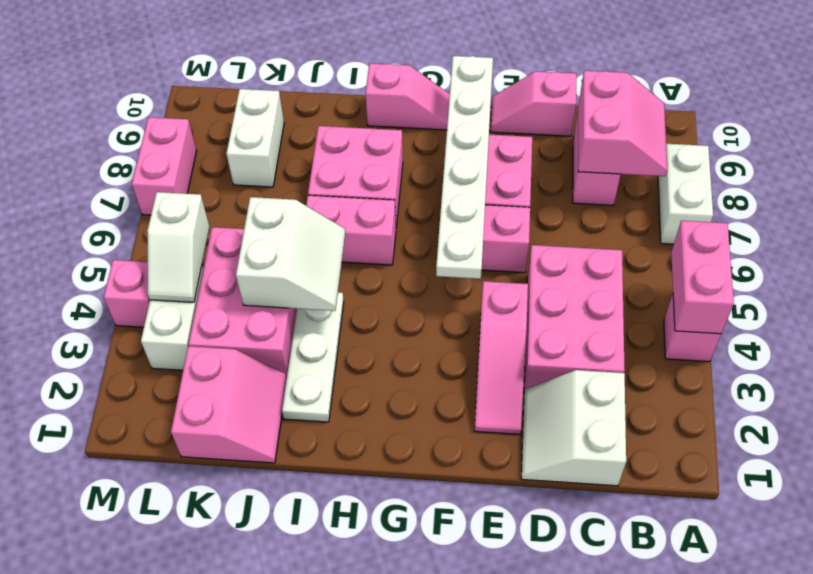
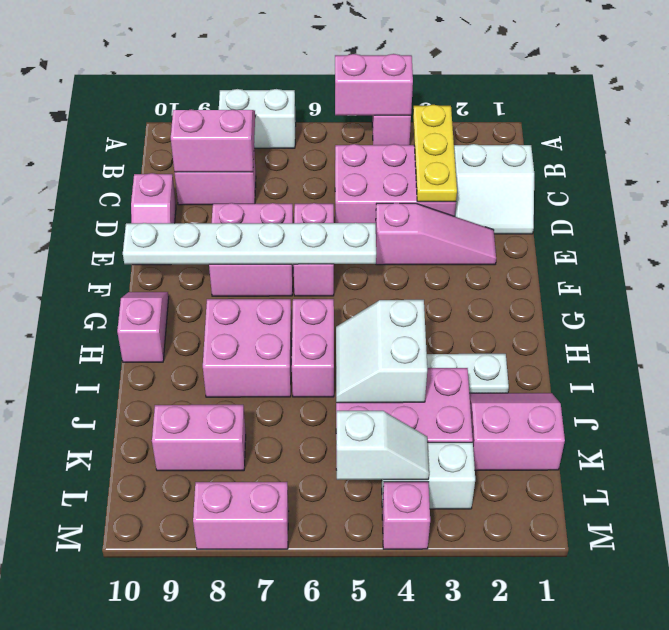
none -> yellow plate B3:D3 level 2
white slope I4:J5 level 2 top J -> white slope I4:J5 level 2 top 4
white brick K8:K9 level 1 -> pink brick K8:K9 level 1

